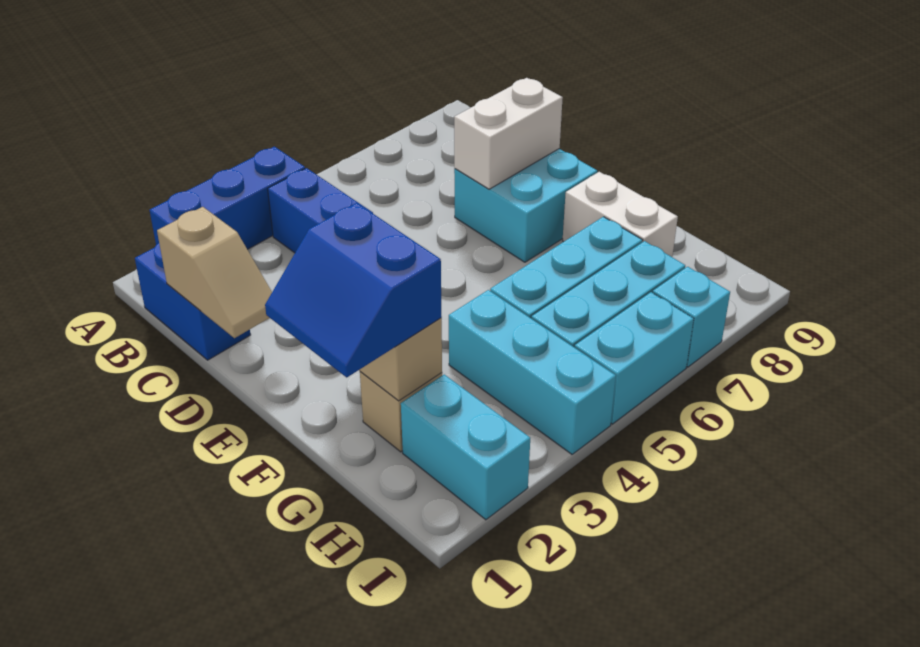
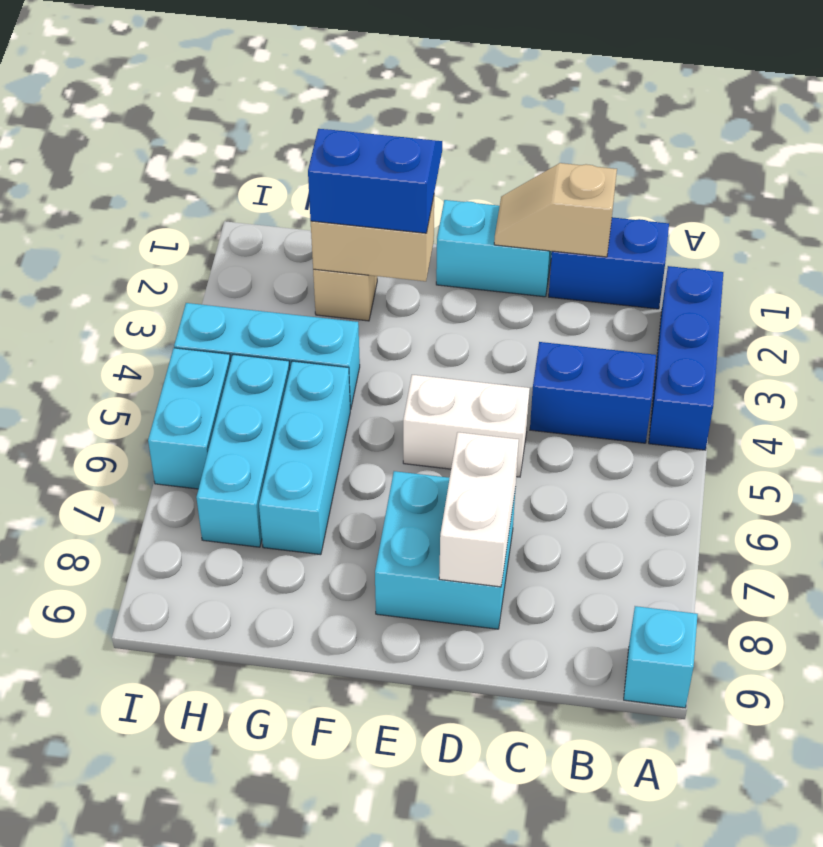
white brick F8:G8 level 1 -> white brick D5:E5 level 1
cyan brick H2:I2 level 1 -> cyan brick D1:E1 level 1
cyan brick I7 level 1 -> cyan brick A9 level 1

